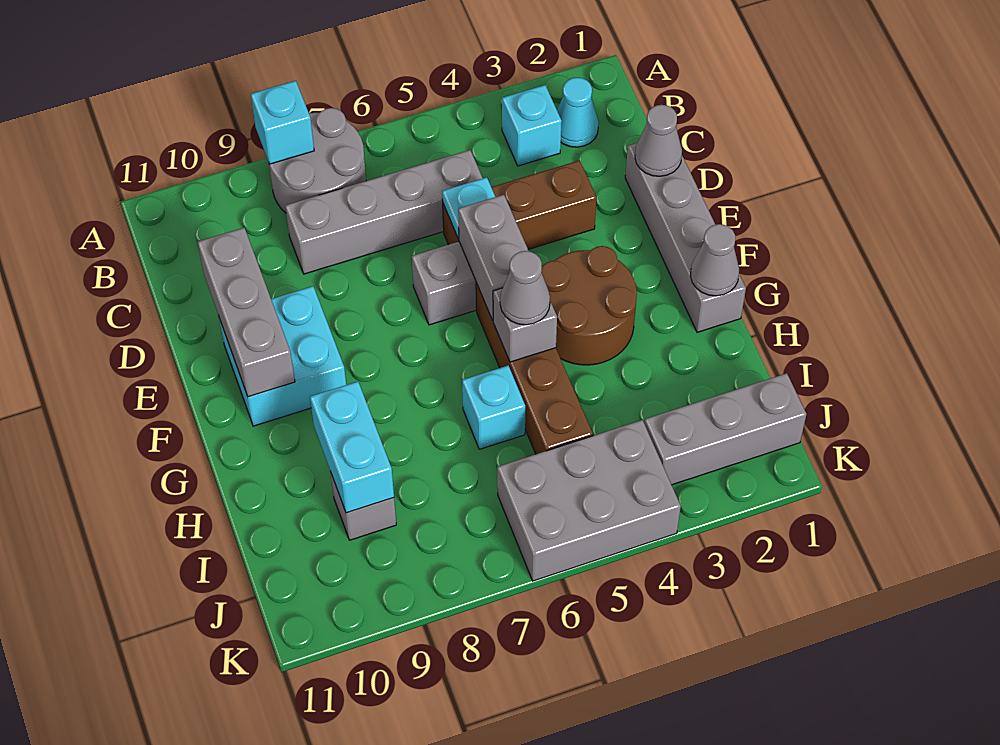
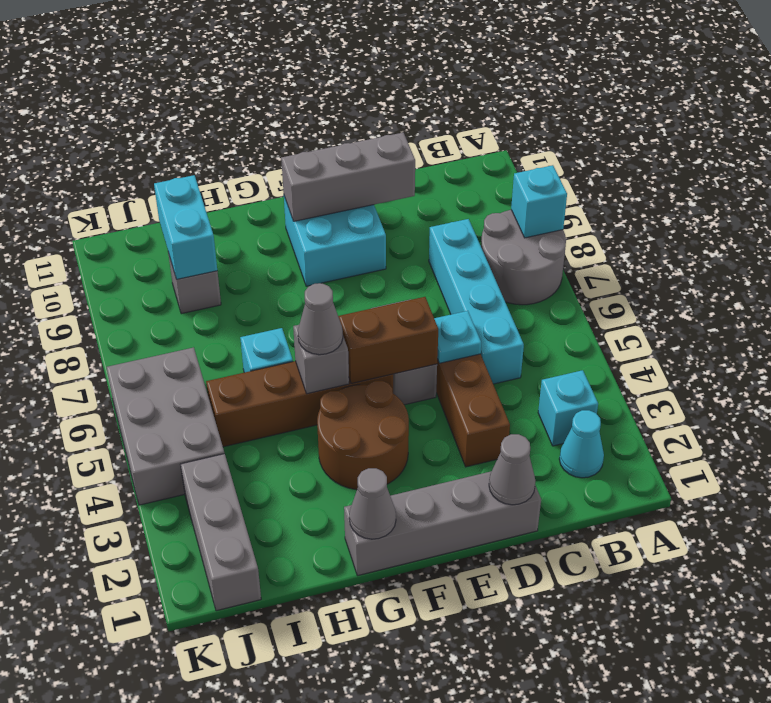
grey brick C5:C8 level 1 -> cyan brick C5:C8 level 1
grey brick E5:F5 level 2 -> brown brick E5:F5 level 2
cyan brick H9:I9 level 2 -> cyan brick I9:I10 level 2

